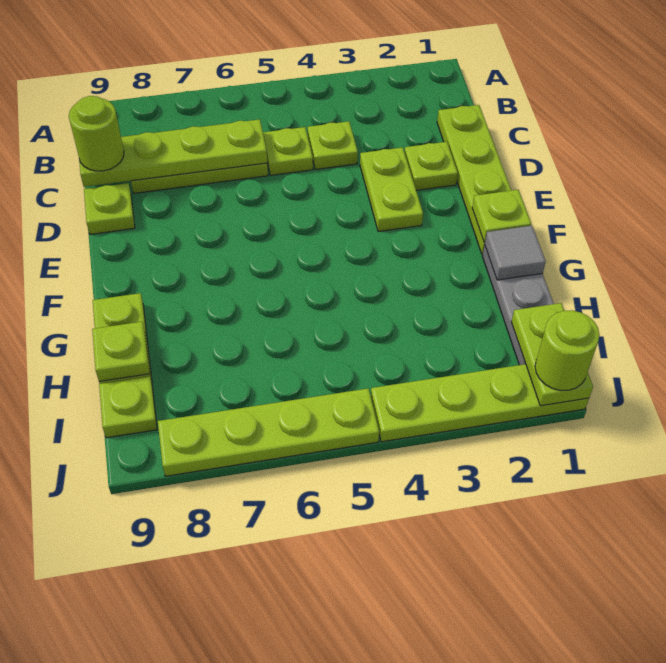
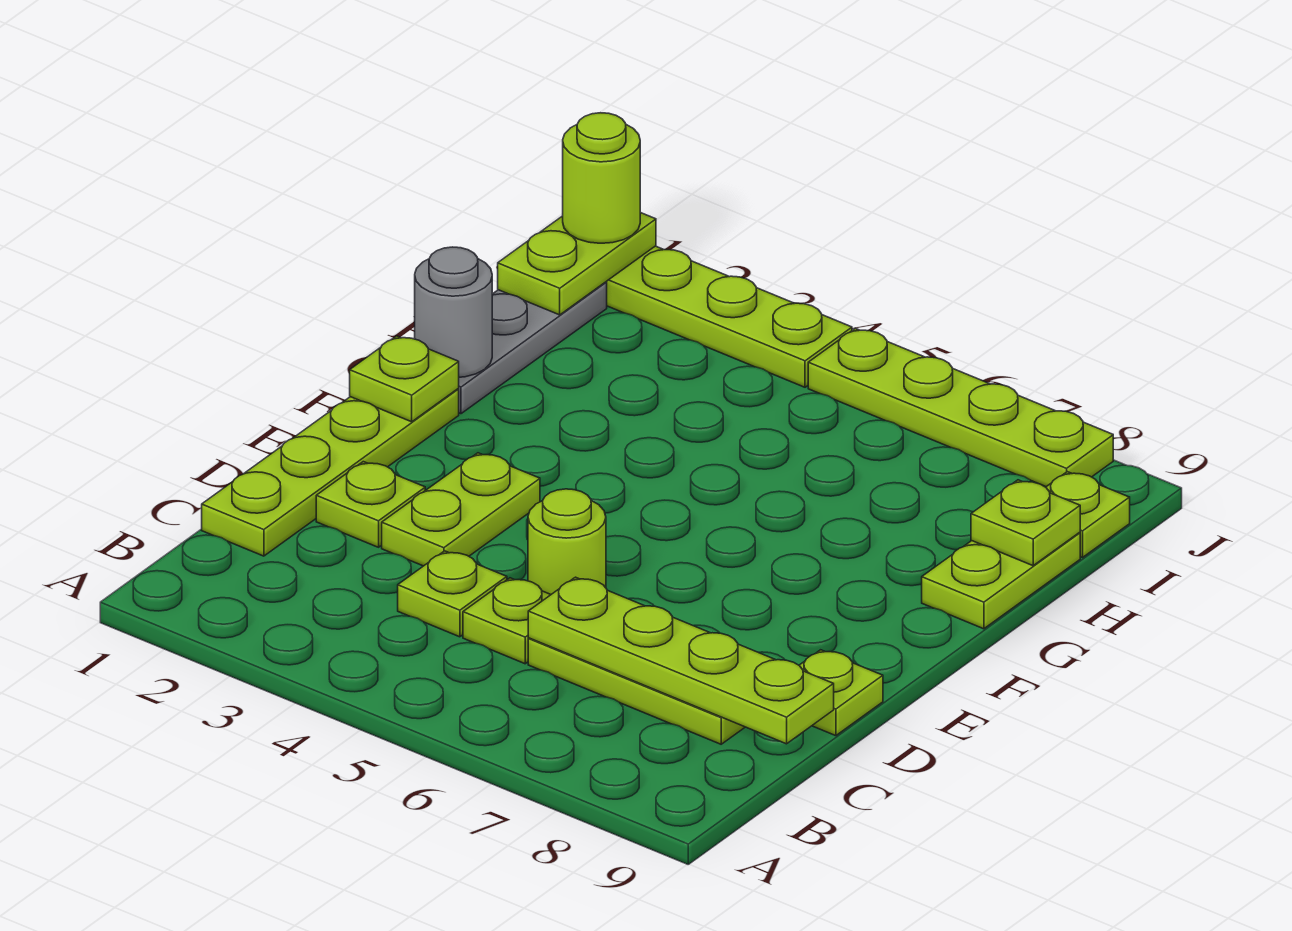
lime round brick C9 level 3 -> lime round brick D5 level 1
grey tile G1 level 2 -> grey round brick G1 level 2

